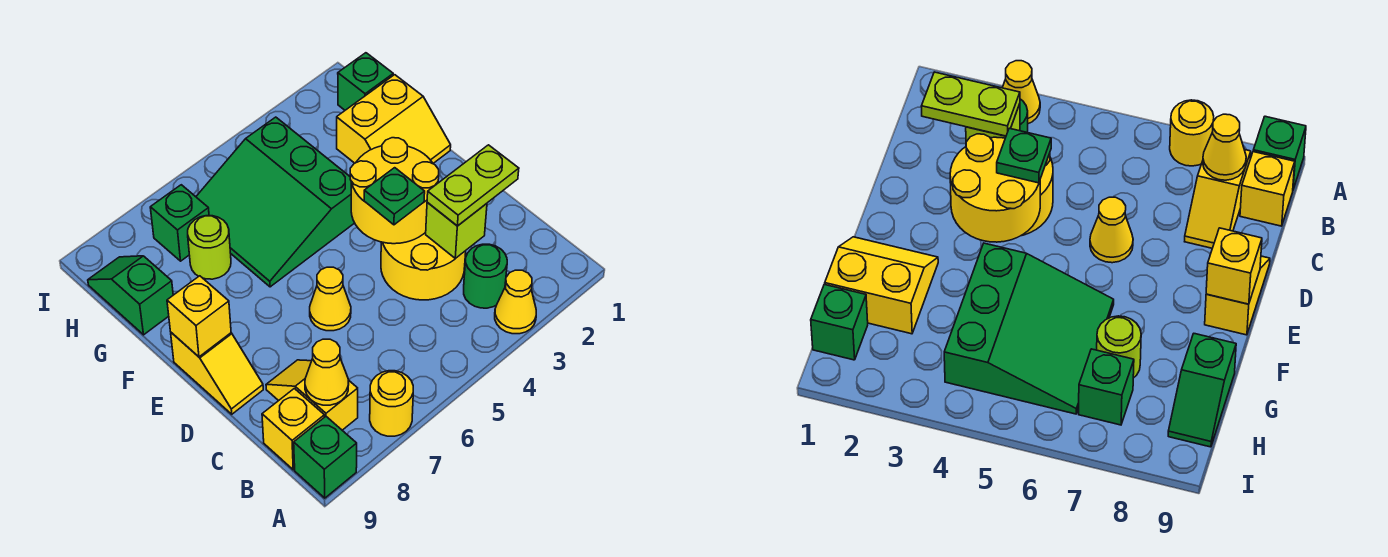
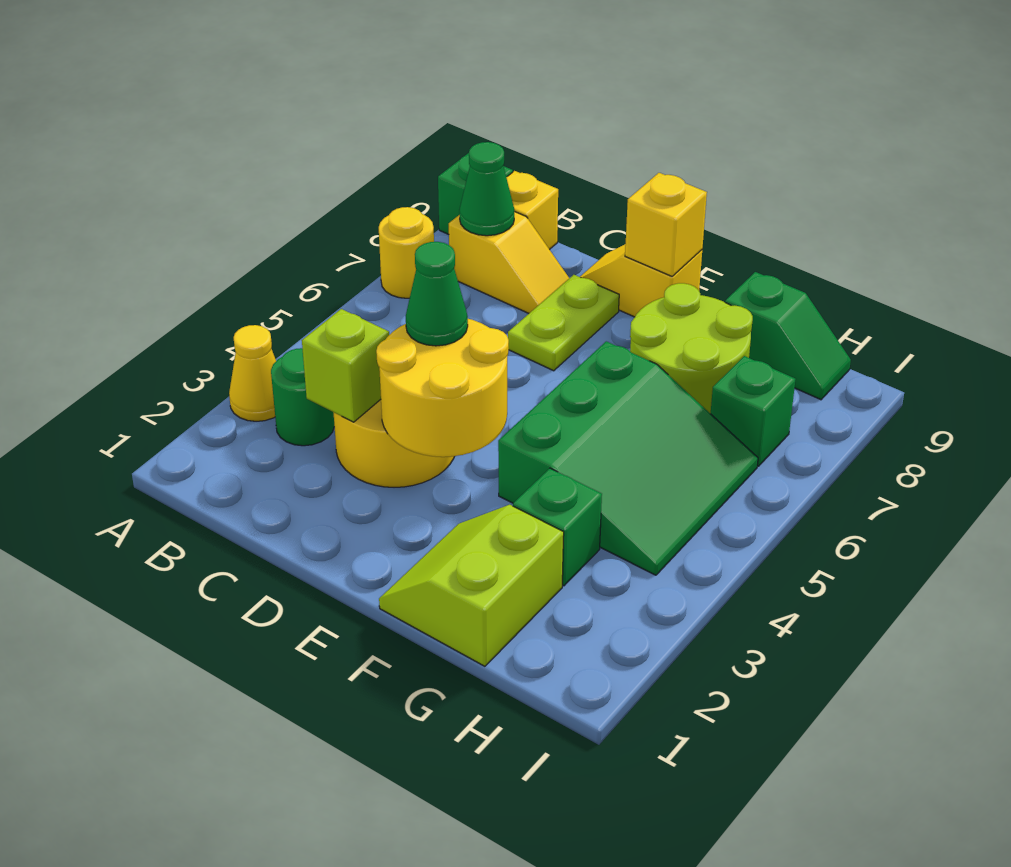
yellow cone B8 level 2 -> green cone B8 level 2
lime plate C2:C3 level 3 -> lime plate D7:D8 level 1
green plate D4 level 3 -> green cone D4 level 3
yellow cone D6 level 1 -> none
yellow slope F1:G2 level 1 top G -> lime slope F1:G2 level 1 top G
green slope F4:H6 level 1 top 4 -> green slope F4:H6 level 1 top F
lime round brick G7 level 1 -> lime round brick F7:G8 level 1
green brick H1 level 1 -> green brick G3 level 1

